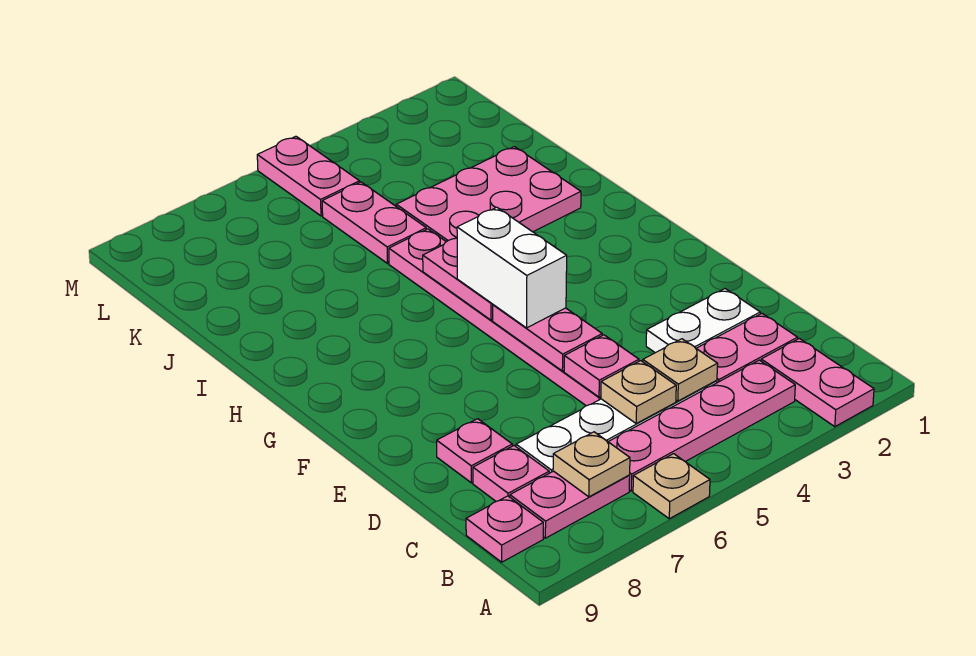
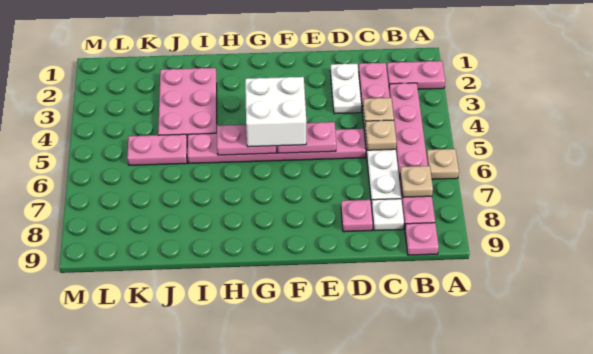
pink plate C8 level 1 -> white plate C8 level 1
pink plate D5 level 2 -> none
white brick F5:G5 level 3 -> white brick F4:G5 level 3
pink plate L5:M5 level 1 -> none

